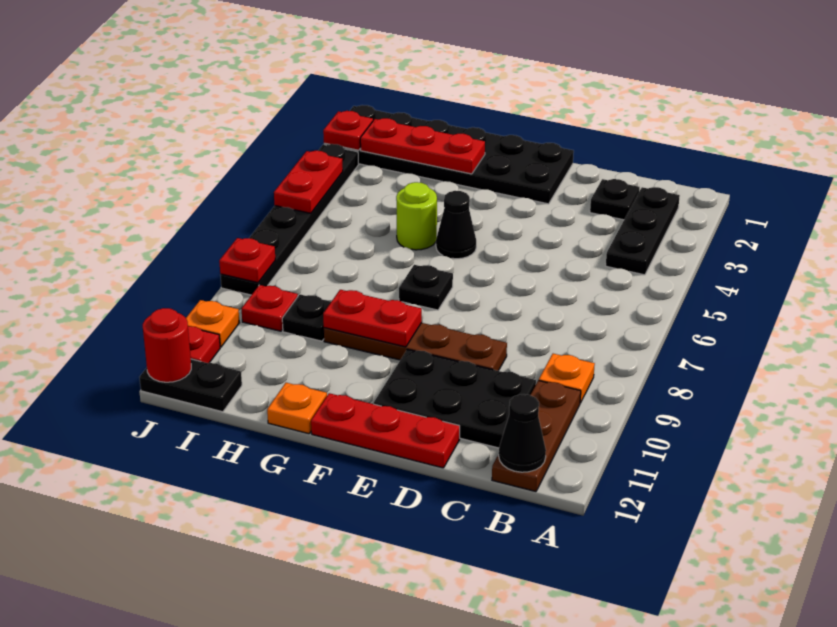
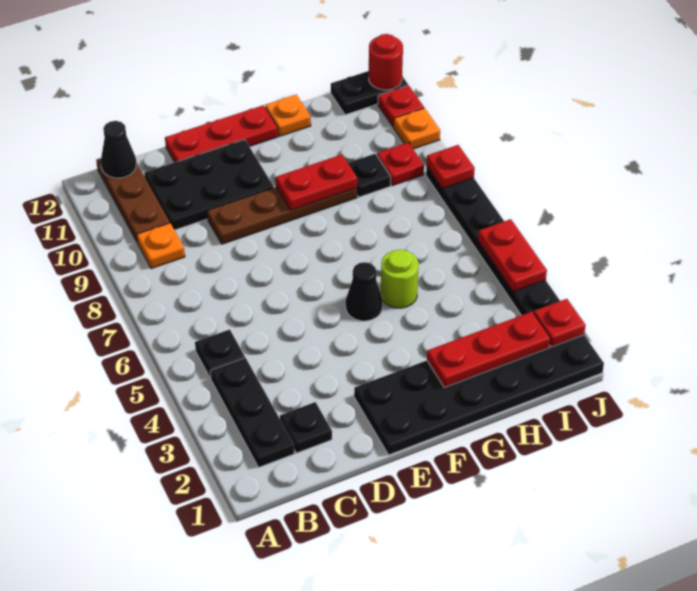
black plate F7 level 1 -> black plate B5 level 1

